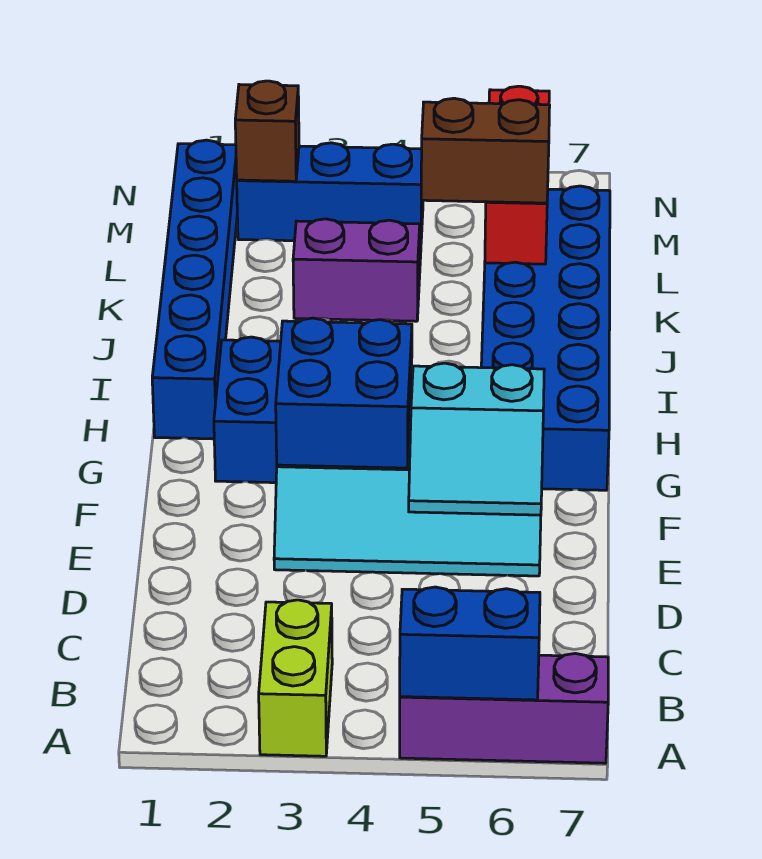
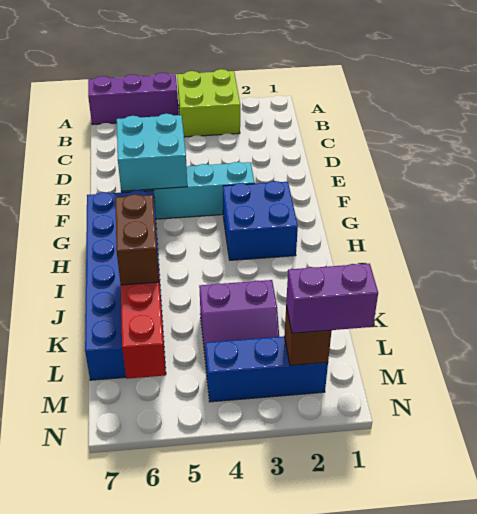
lime brick A3:B3 level 1 -> lime brick A3:B4 level 1
blue brick A5:A6 level 2 -> none
cyan slope E5:F6 level 2 top F -> cyan brick E5:F6 level 2
blue brick F3:G4 level 2 -> none
blue brick H1:M1 level 1 -> none
brown brick K5:K6 level 3 -> brown brick J6:K6 level 3
none -> purple brick M1:M2 level 3

